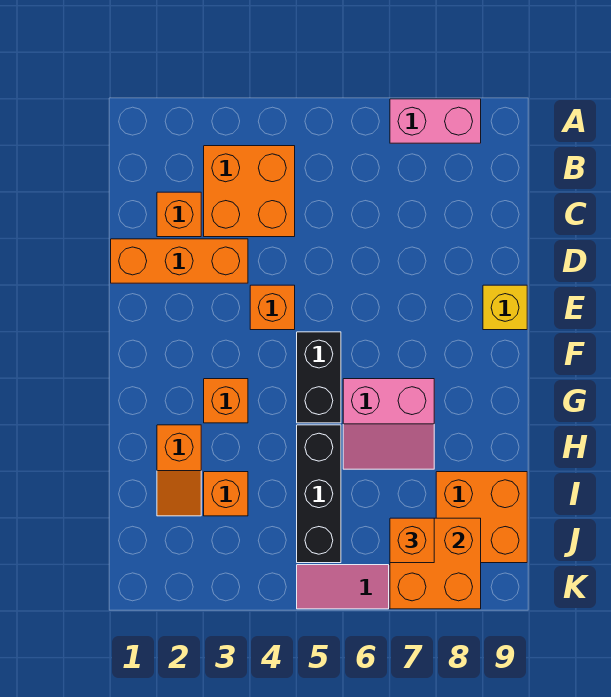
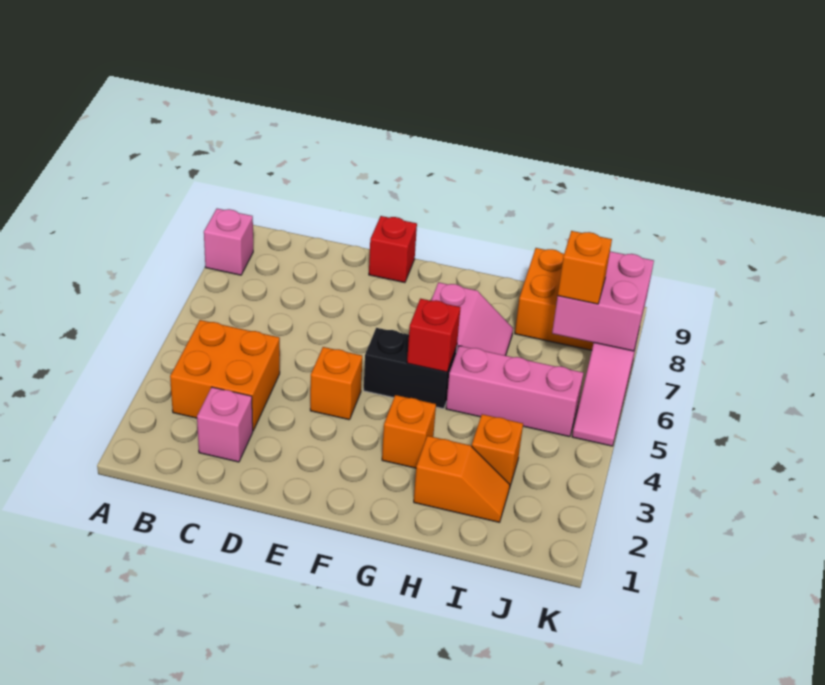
pink brick A7:A8 level 1 -> pink brick A8 level 1
orange brick C2 level 1 -> pink brick C2 level 1
orange brick D1:D3 level 1 -> none
yellow brick E9 level 1 -> red brick E9 level 1
none -> red brick G5 level 2
black brick H5:J5 level 1 -> pink brick H5:J5 level 1
orange brick J7:K8 level 2 -> pink brick J7:K8 level 2

